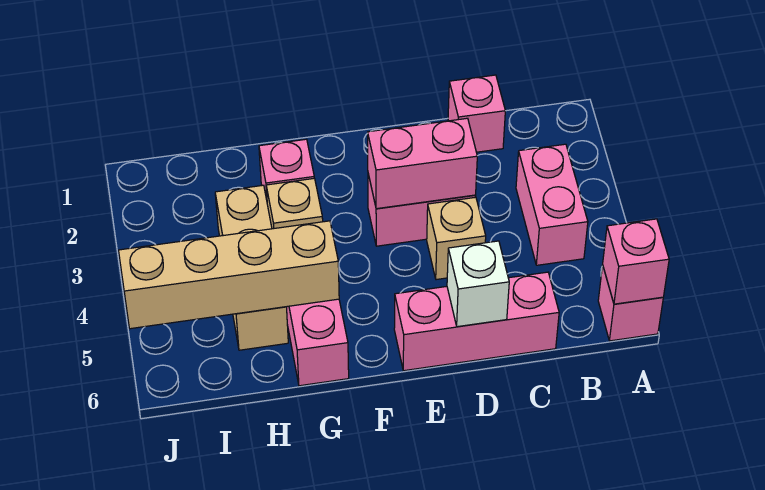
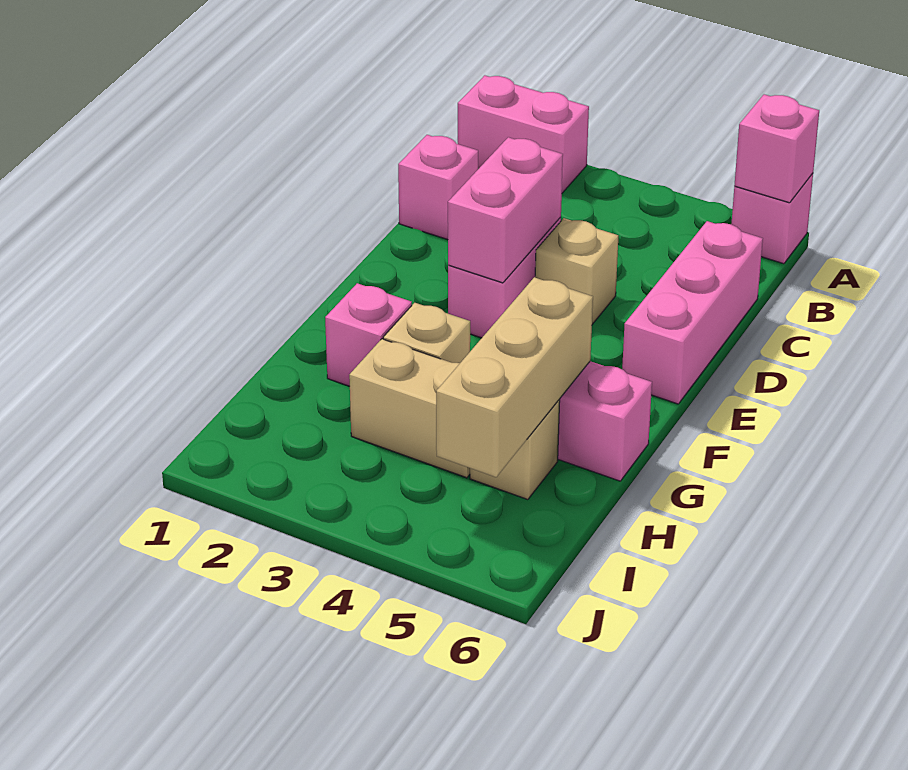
pink brick B3:B4 level 1 -> pink brick A1:A2 level 1
white brick D6 level 2 -> none
tan brick G5:J5 level 2 -> tan brick G5:I5 level 2

